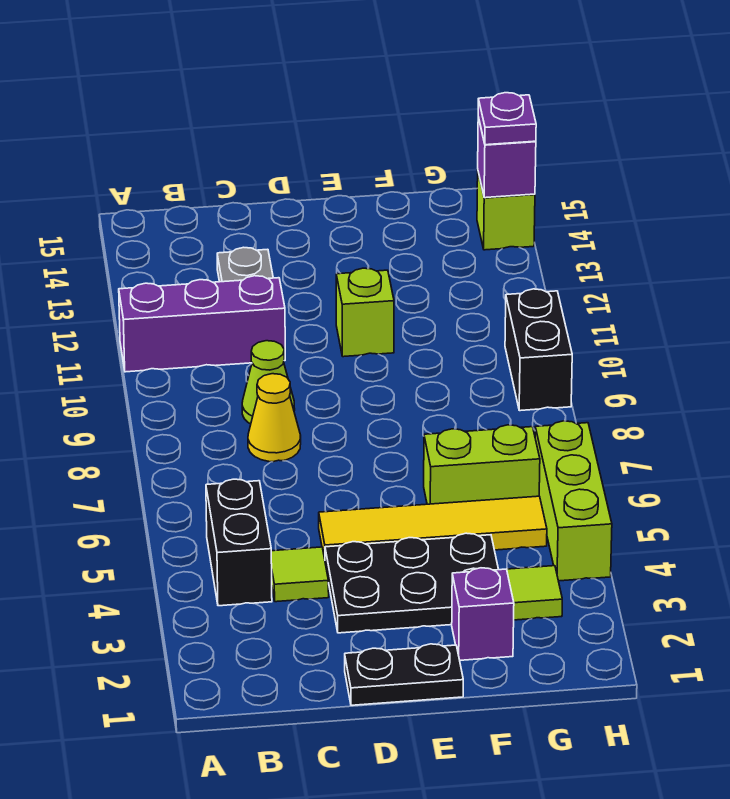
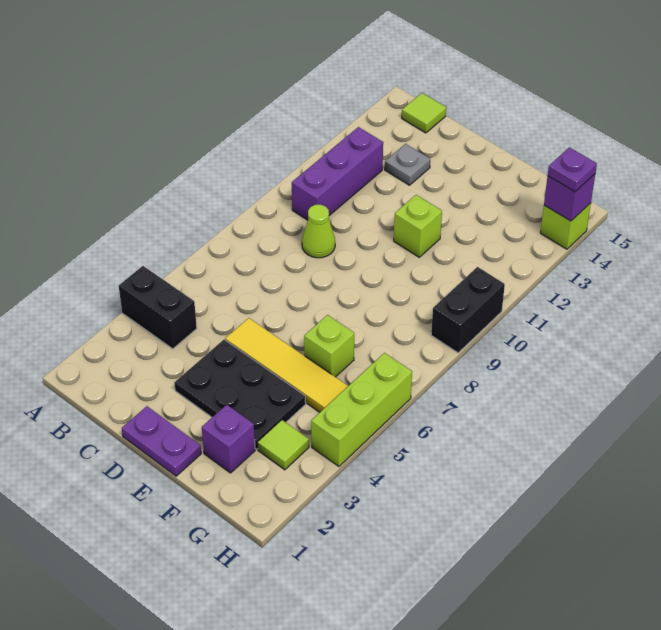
purple brick A11:C11 level 1 -> purple brick B10:B12 level 1
black brick B4:B5 level 1 -> black brick A4:B4 level 1
lime tile C4 level 1 -> lime tile B15 level 1
yellow cone C8 level 1 -> none
black plate D1:E1 level 1 -> purple plate D1:E1 level 1
lime brick F6:G6 level 1 -> lime brick F6 level 1

